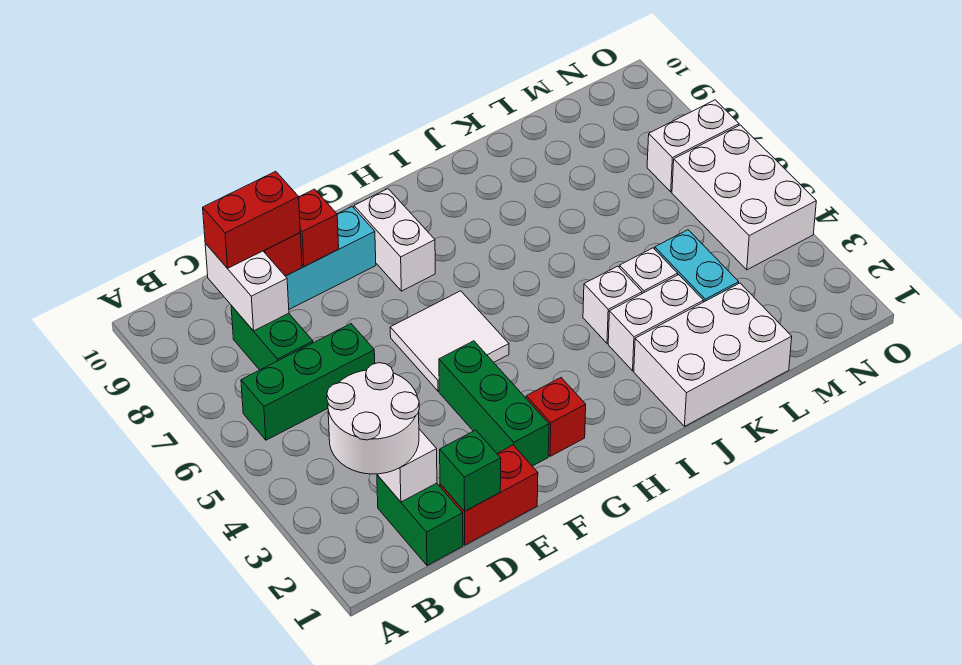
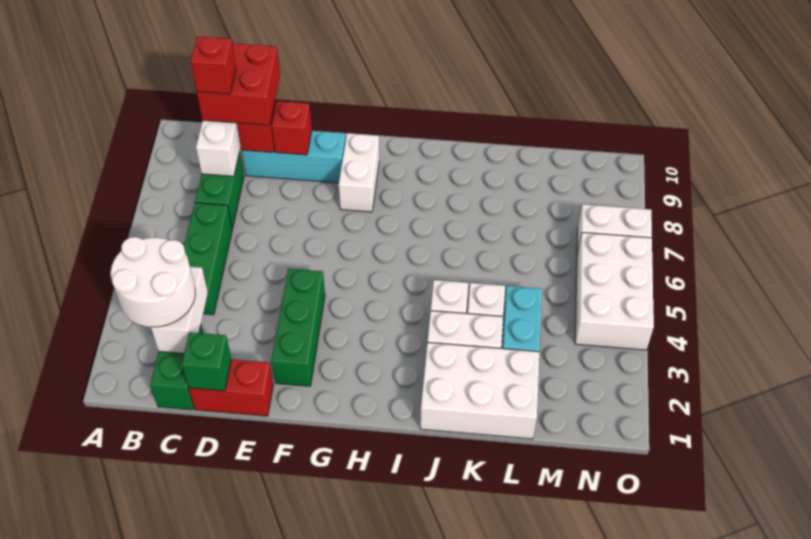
green brick B6:D6 level 1 -> green brick C4:C6 level 1
red brick C9:D9 level 3 -> red brick C9:D10 level 3
white tile F5:G6 level 1 -> none
red brick G2 level 1 -> red brick C9 level 4

